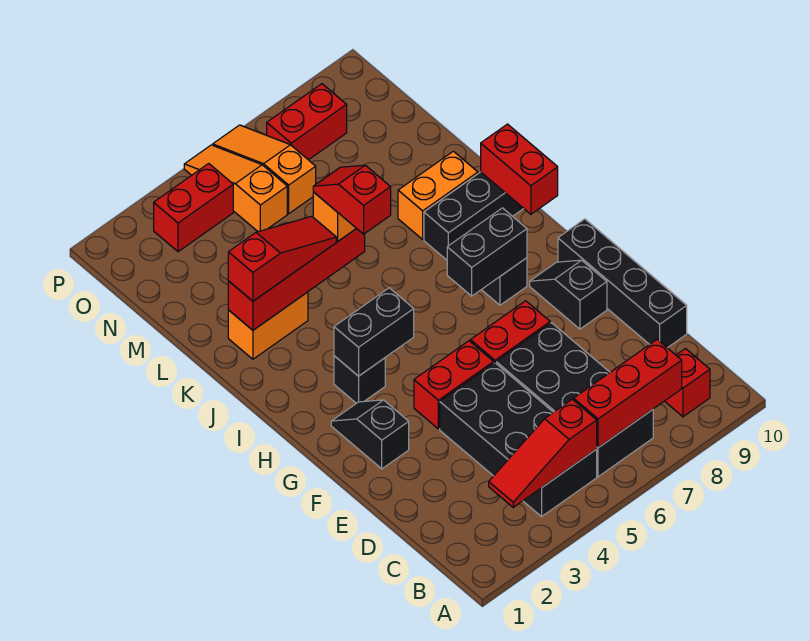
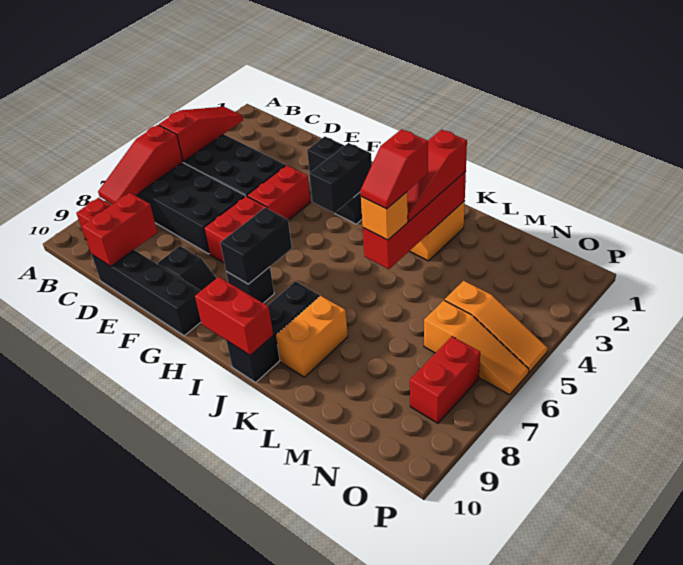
red brick B6:B8 level 2 -> red slope B6:B8 level 2 top 6
red slope J5:K5 level 4 top J -> red slope K4:K5 level 4 top 4
red brick O3:O4 level 1 -> red brick D9:D10 level 2

